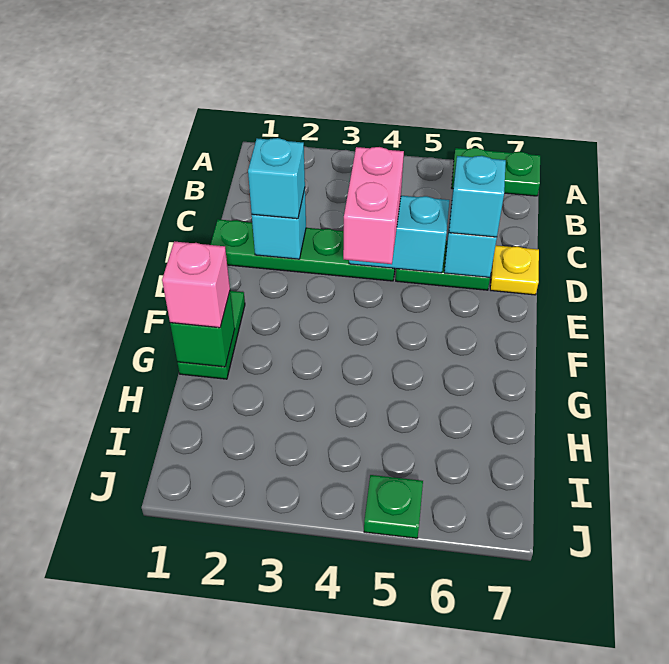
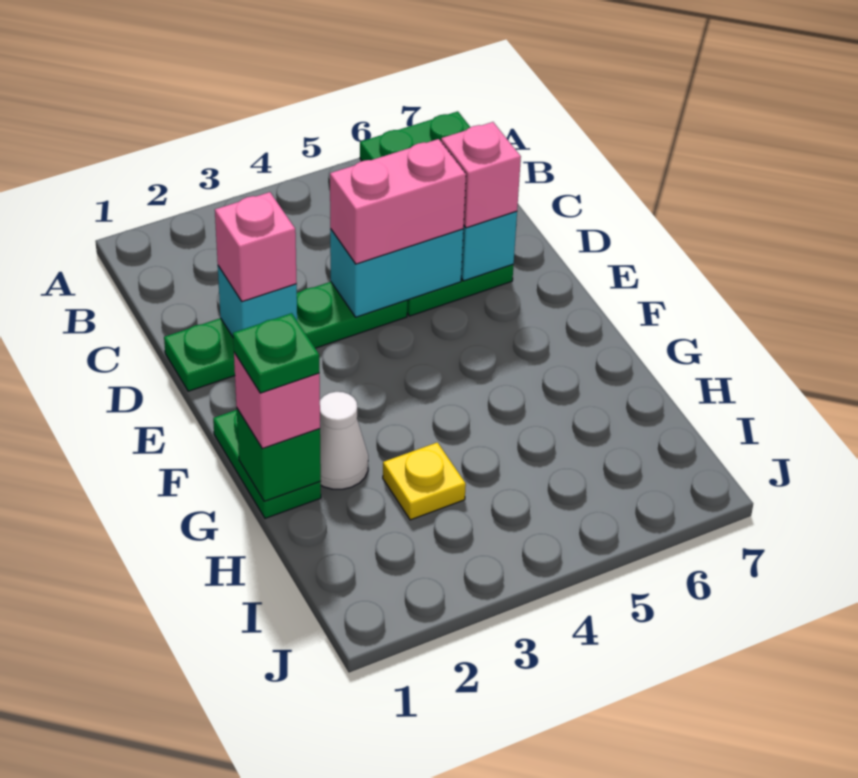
cyan brick D2 level 3 -> pink brick D2 level 3
pink brick D4:E4 level 3 -> pink brick D4:D5 level 3
cyan brick D6 level 3 -> pink brick D6 level 3
yellow plate D7 level 1 -> yellow plate H3 level 1
none -> white cone G2 level 1
green plate J5 level 1 -> green plate G1 level 4

